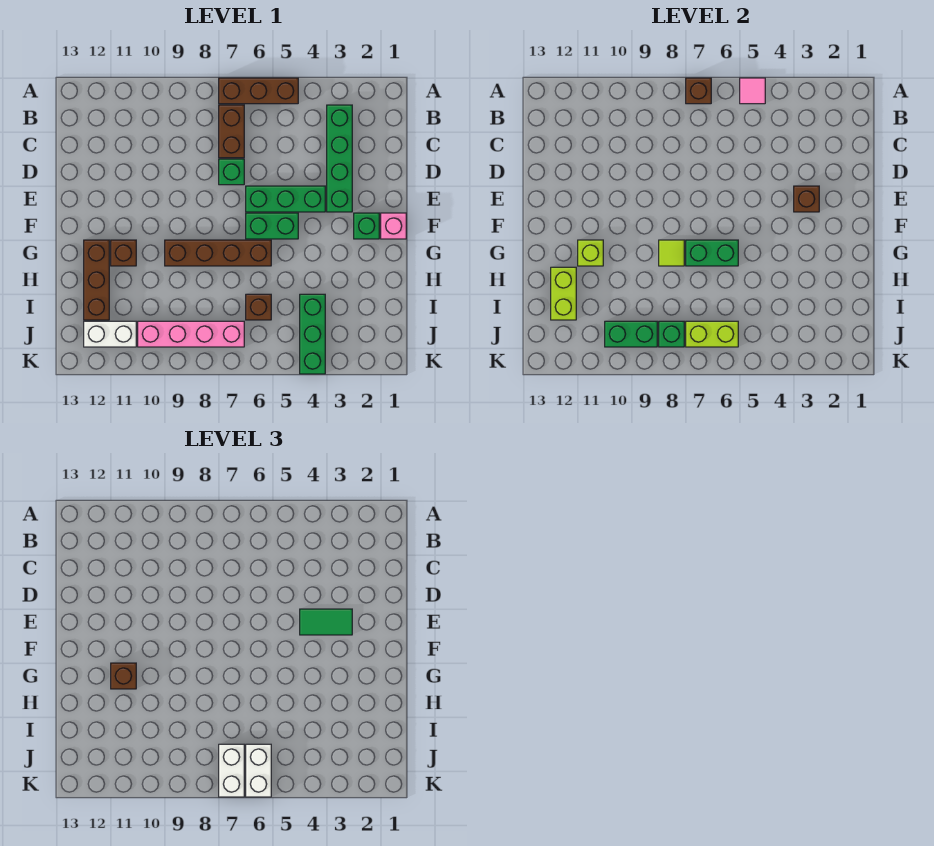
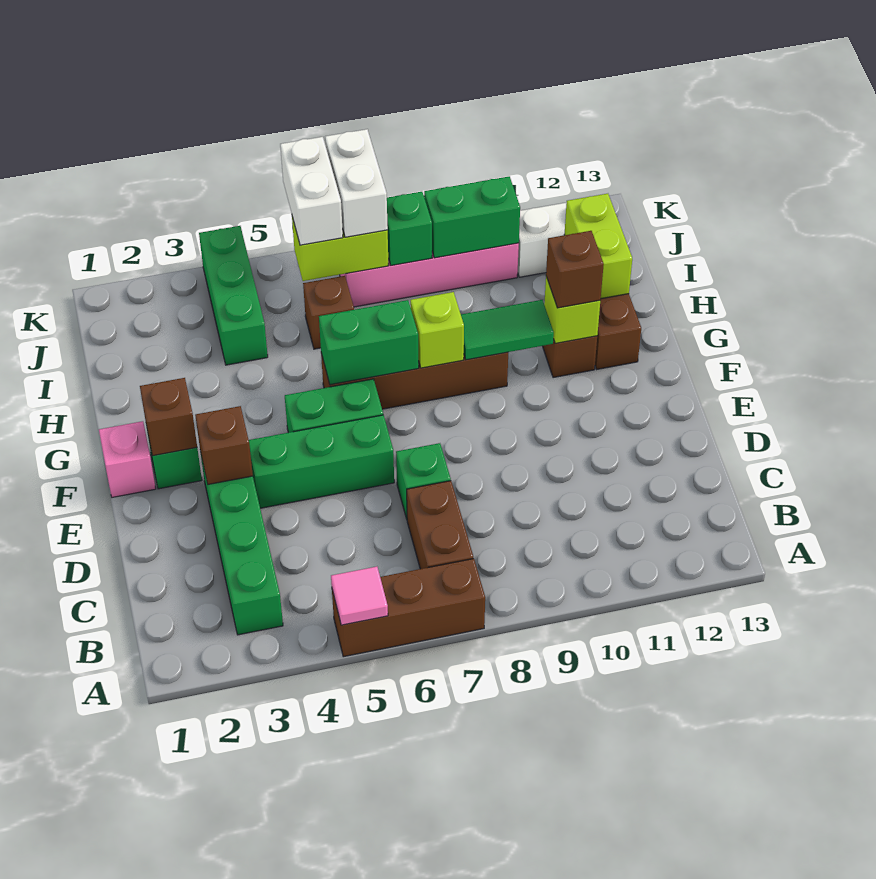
brown brick A7 level 2 -> brown brick F2 level 2
green tile E3:E4 level 3 -> green tile G9:G10 level 2
lime tile G8 level 2 -> lime brick G8 level 2

